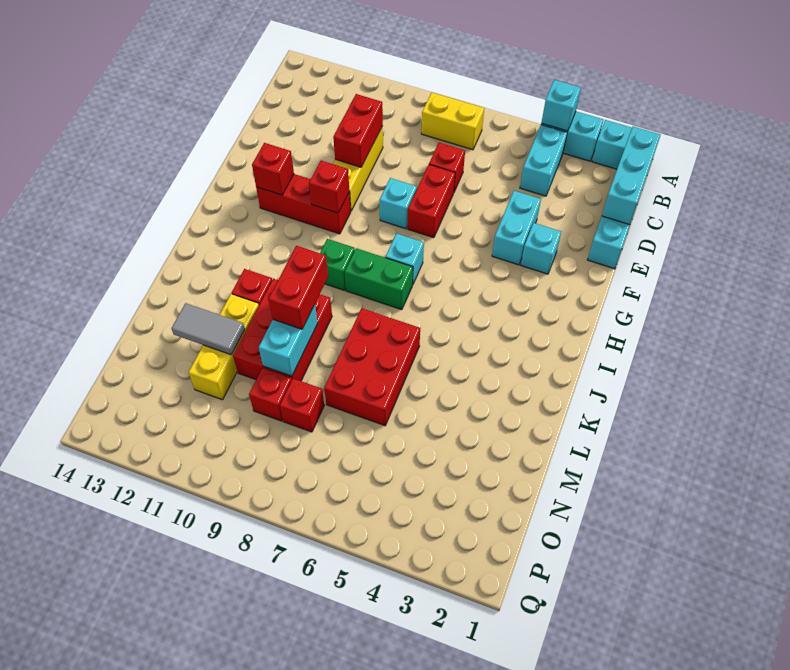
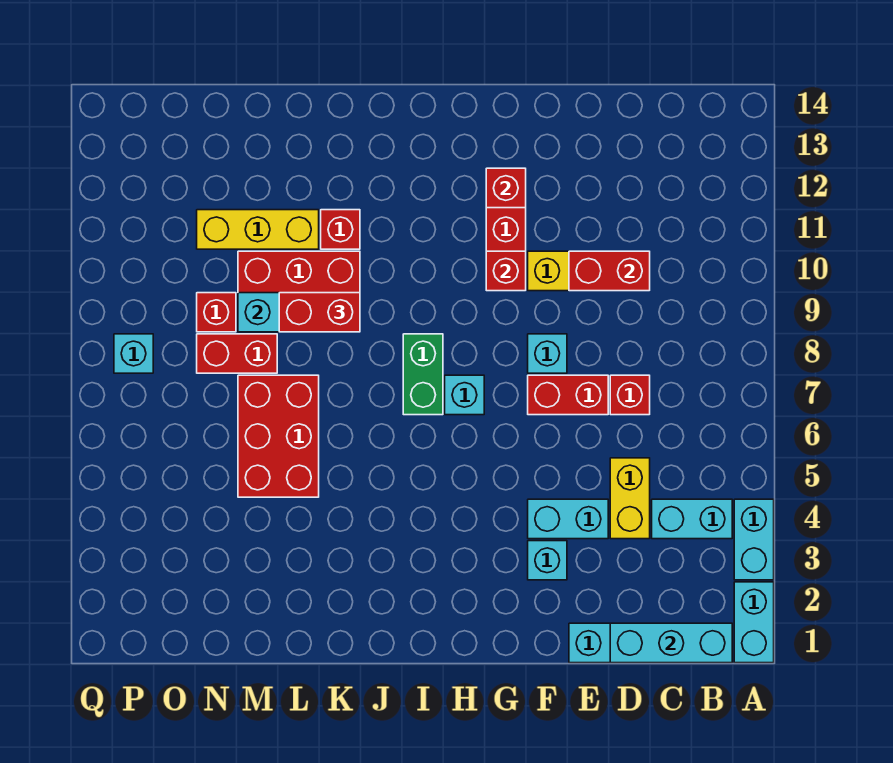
cyan brick A4 level 2 -> cyan brick P8 level 1
yellow brick B7:B8 level 1 -> yellow brick D4:D5 level 1
green brick I9 level 1 -> none
red brick K6:M7 level 1 -> red brick L5:M7 level 1
grey tile M11:M12 level 2 -> none
red brick N8 level 1 -> red brick M8:N8 level 1

